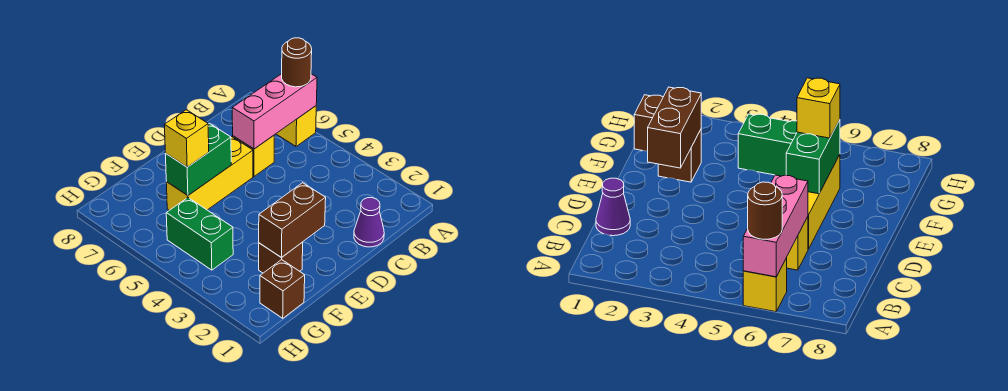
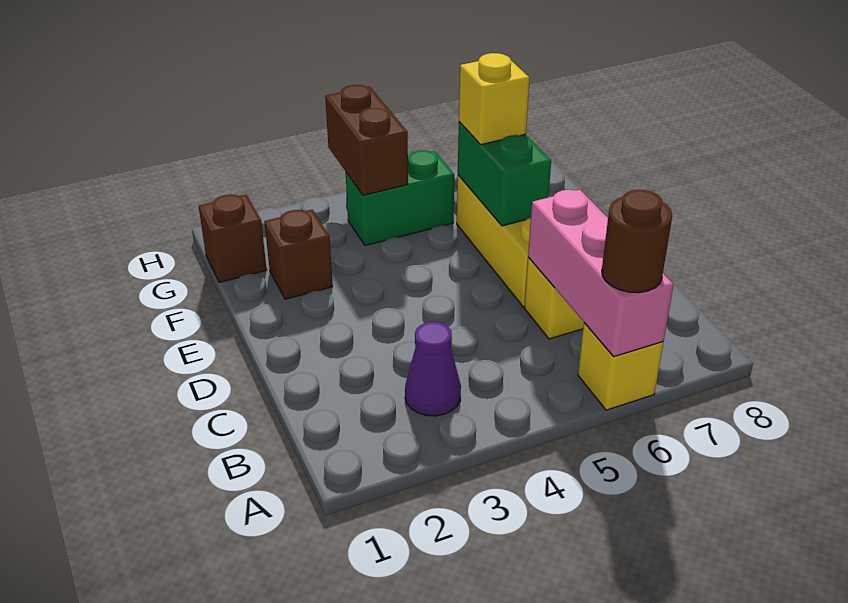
purple cone C1 level 1 -> purple cone B3 level 1
brown brick E2:F2 level 2 -> brown brick G4:H4 level 2

